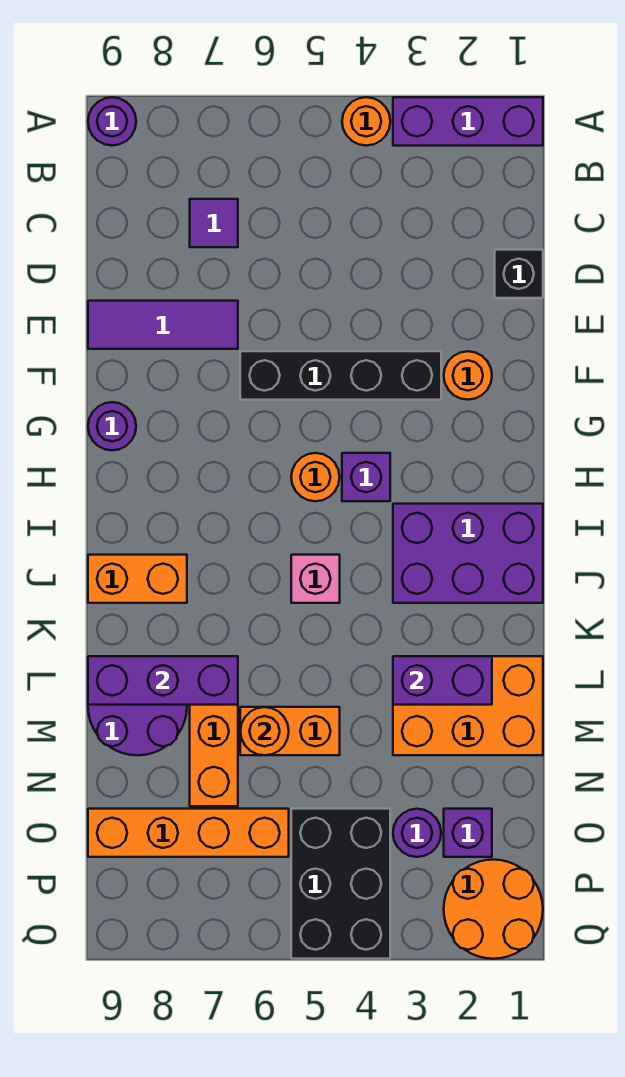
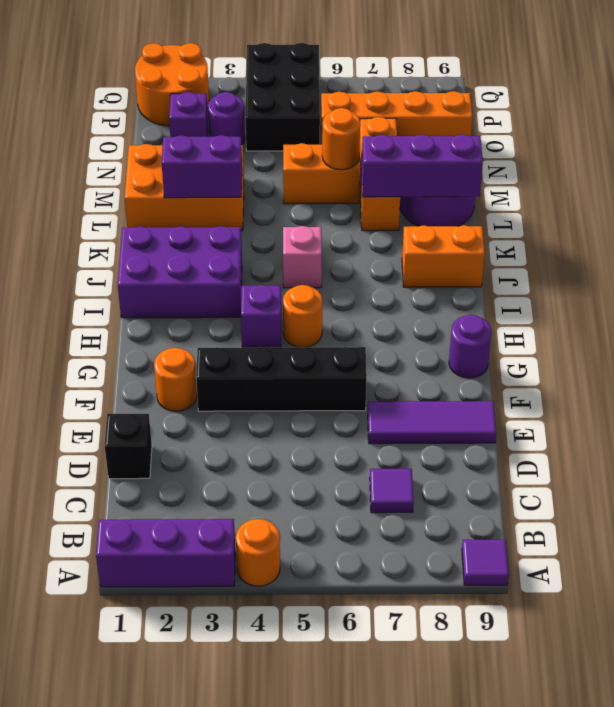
purple round brick A9 level 1 -> purple tile A9 level 1

